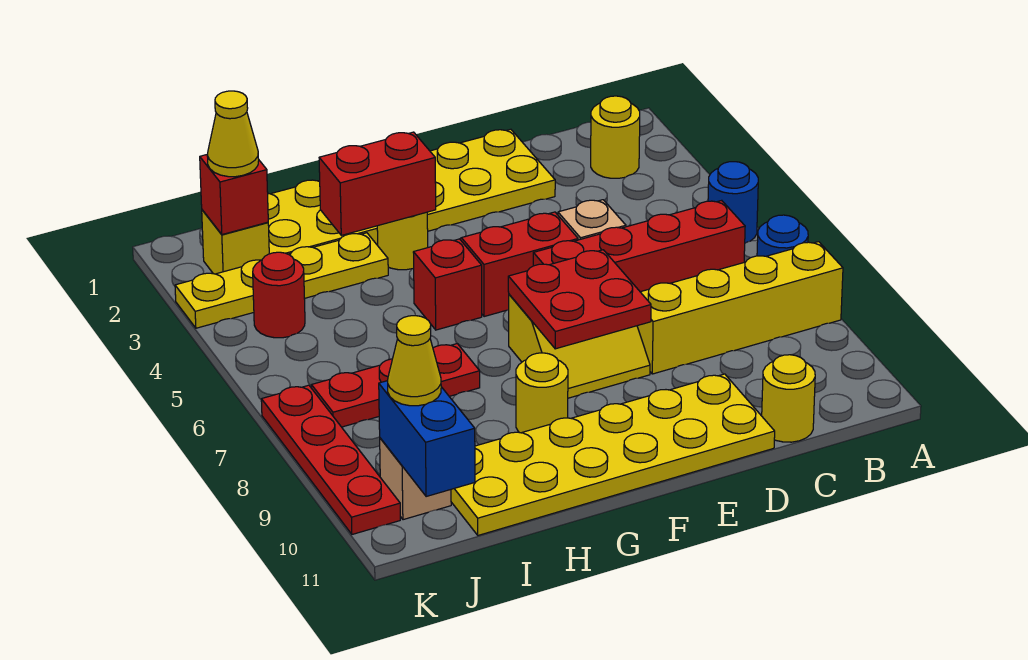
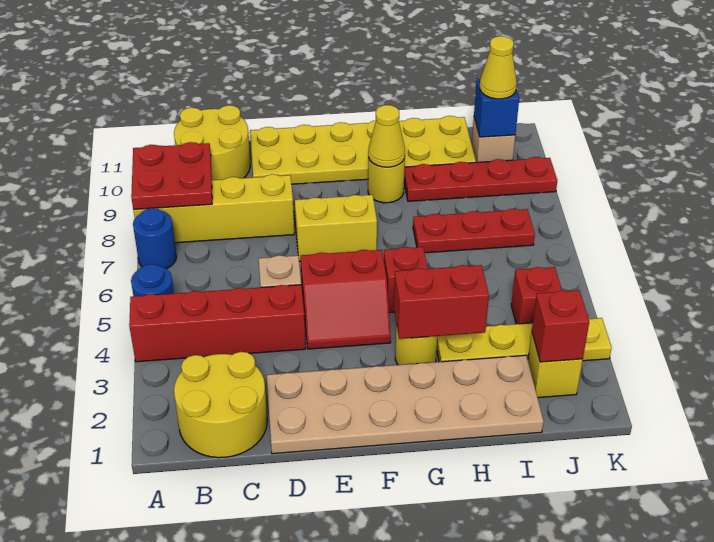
yellow round brick B2 level 1 -> yellow round brick B1:C2 level 1
red brick B6:E6 level 1 -> red brick A4:D4 level 1
yellow round brick C11 level 1 -> yellow round brick B10:C11 level 1
yellow plate D1:I2 level 1 -> tan plate D1:I2 level 1
red plate E7:F8 level 2 -> red plate A8:B9 level 2
yellow cone J2 level 3 -> yellow cone G9 level 2
red round brick J4 level 1 -> red brick J4 level 1
blue brick J10:J11 level 2 -> blue brick J10 level 2
red plate K7:K10 level 1 -> red plate H9:K9 level 1

